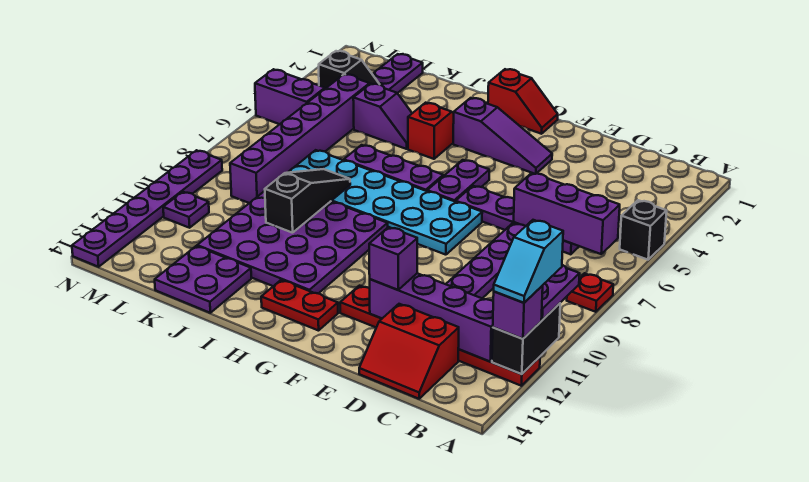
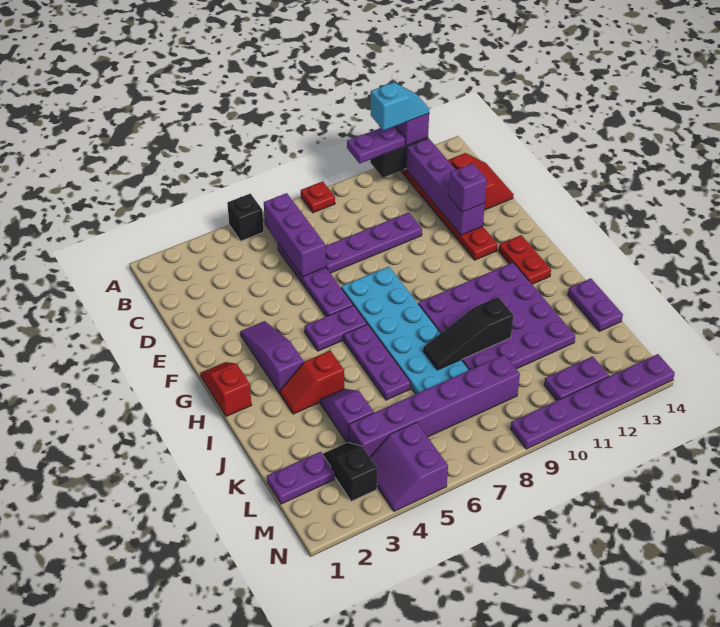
purple plate J13:K14 level 1 -> purple plate J14:K14 level 1
purple plate M11 level 1 -> purple plate M11:M12 level 1

